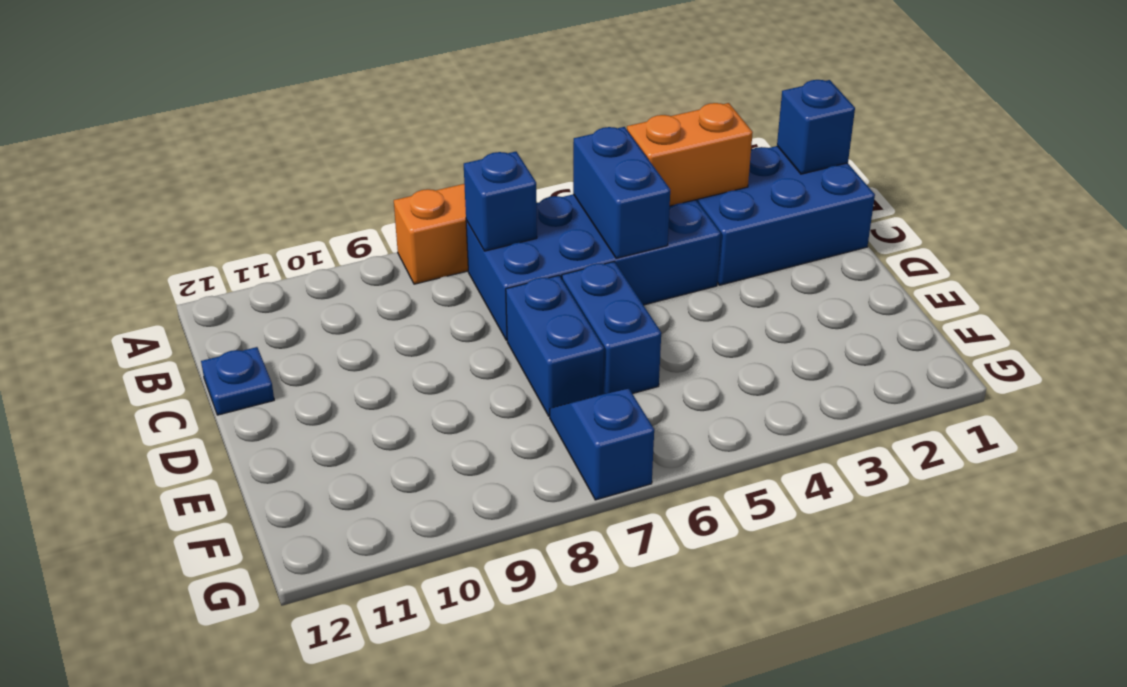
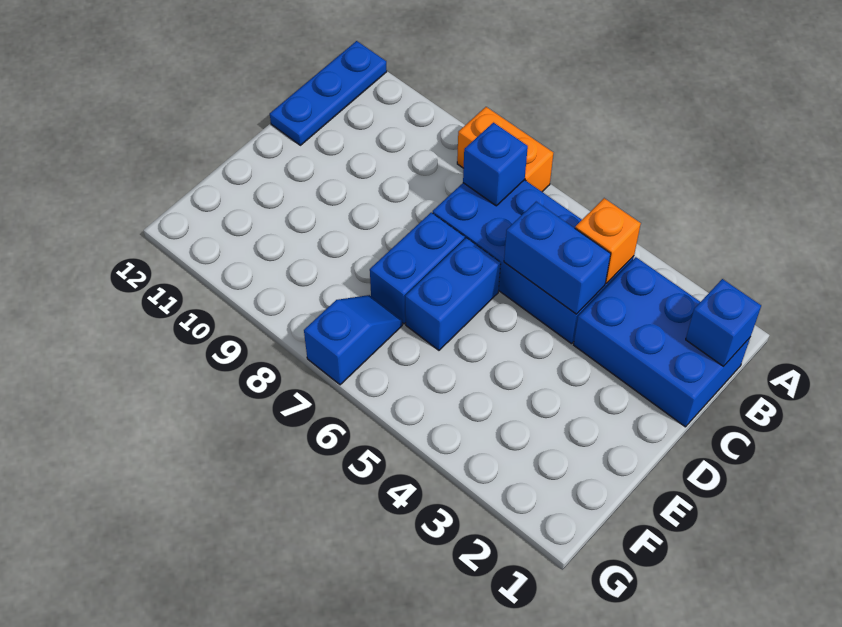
orange brick B3:B4 level 2 -> orange brick B4 level 2
blue brick B5:C5 level 2 -> blue brick C4:C5 level 2
blue plate C12 level 1 -> blue plate A12:C12 level 1

